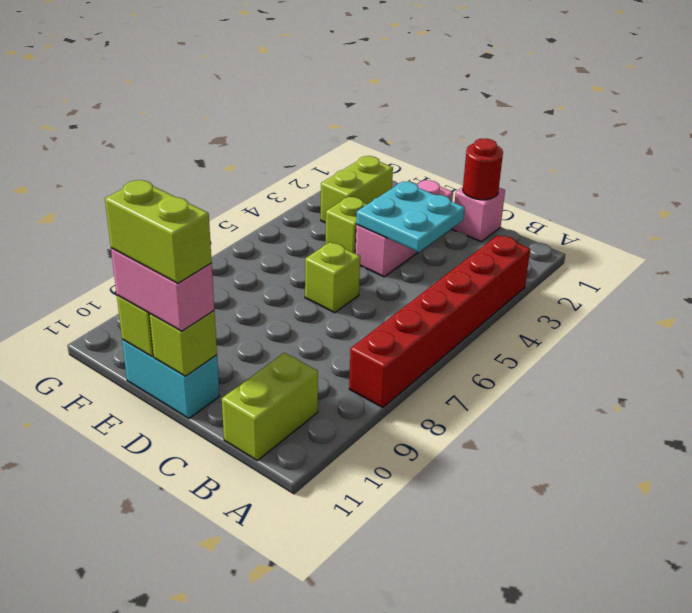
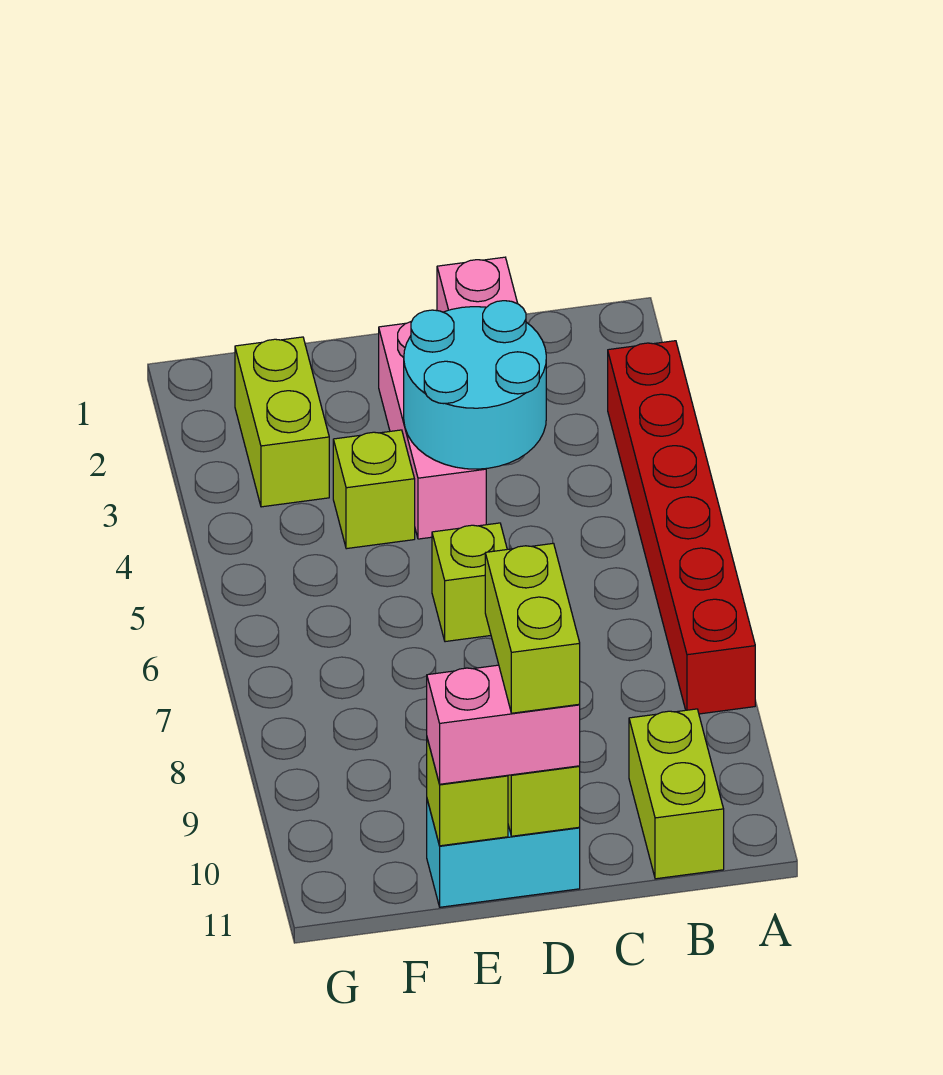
red round brick C1 level 2 -> none
cyan plate C3:D4 level 2 -> cyan round brick C3:D4 level 2
lime brick D11:E11 level 4 -> lime brick D10:D11 level 4

